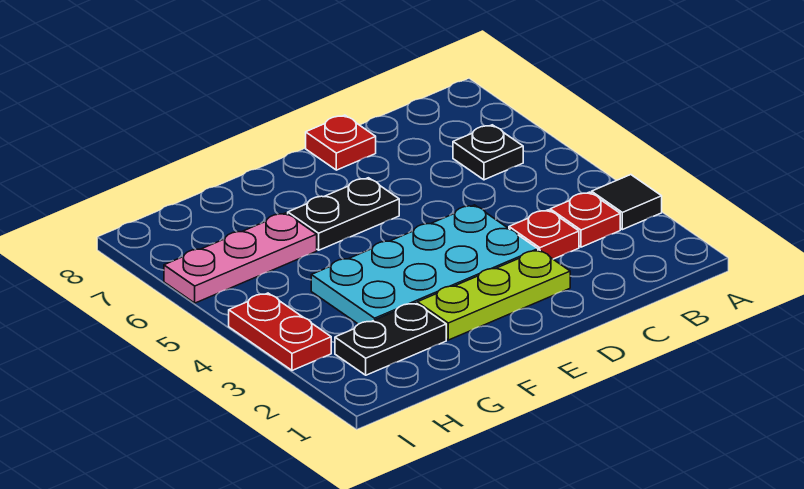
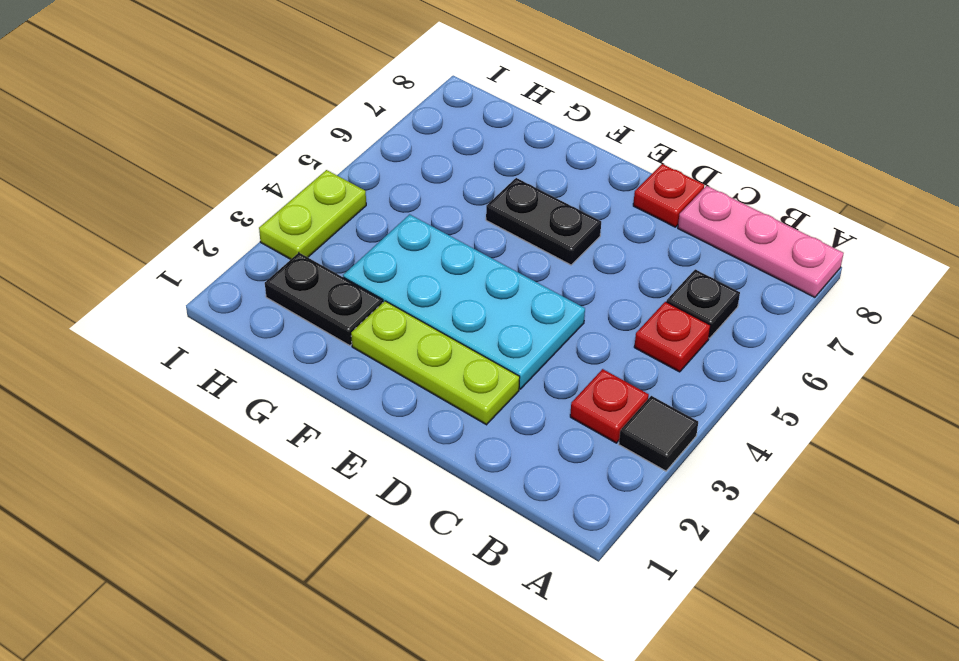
red plate C3 level 1 -> red plate B5 level 1
pink plate G6:I6 level 1 -> pink plate A8:C8 level 1
red plate I3:I4 level 1 -> lime plate I3:I4 level 1

